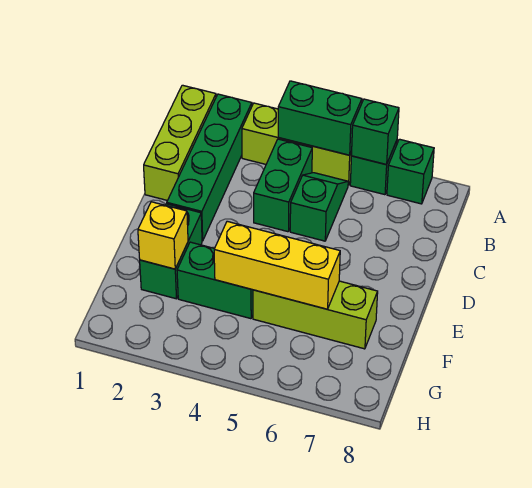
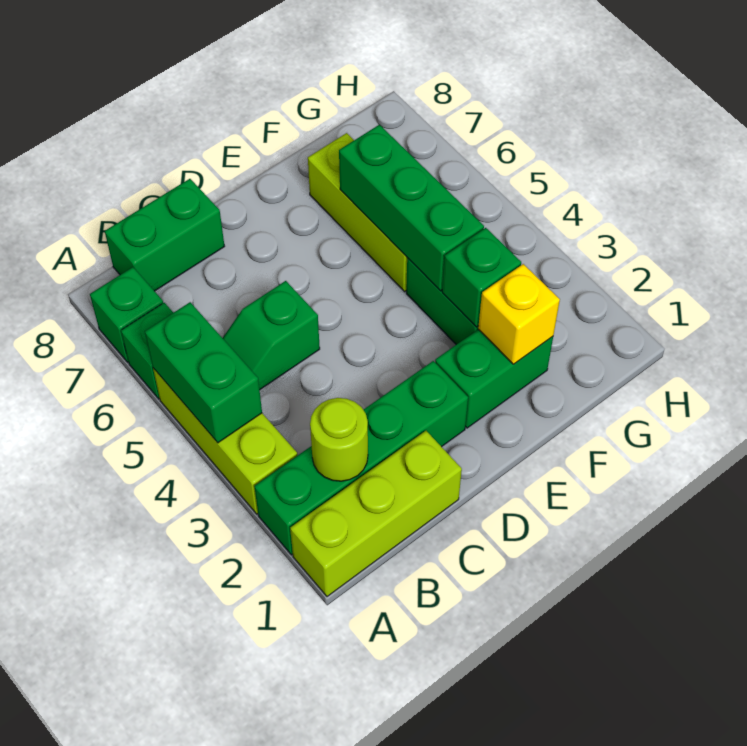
green brick A6 level 2 -> green brick F3 level 2
none -> lime round brick B2 level 2
green brick B4:C4 level 1 -> green brick B8:C8 level 1
yellow brick F4:F6 level 2 -> green brick F4:F6 level 2

